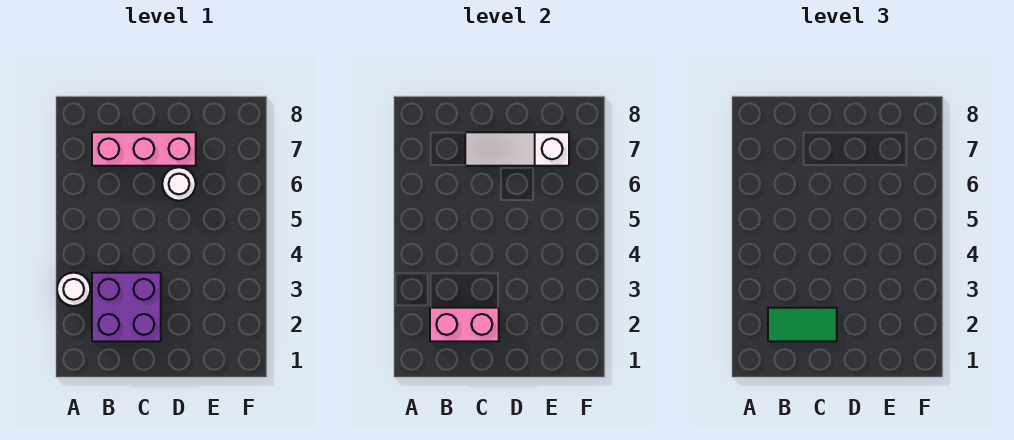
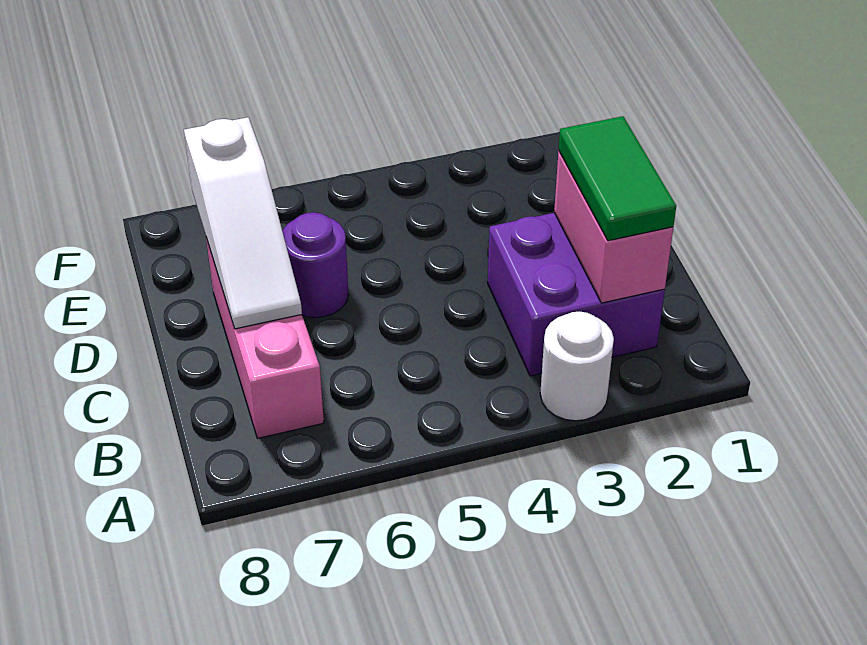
white round brick D6 level 1 -> purple round brick D6 level 1

